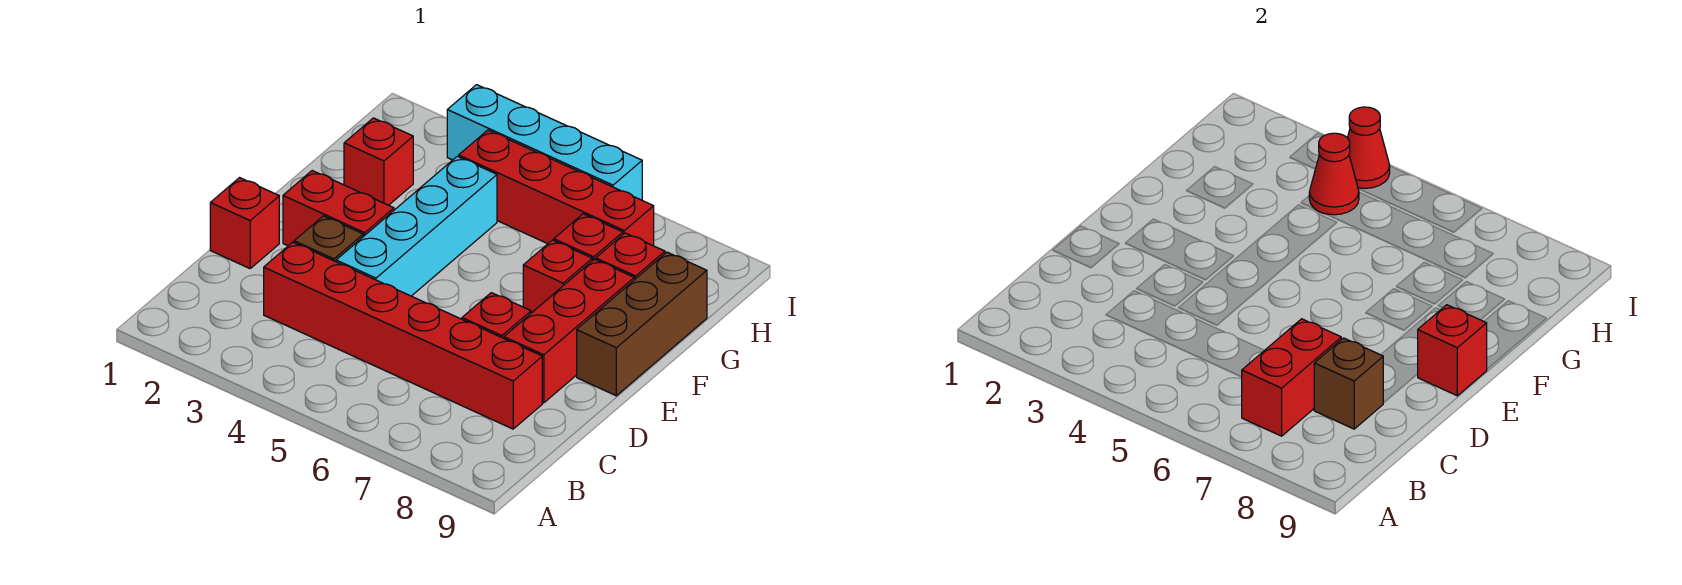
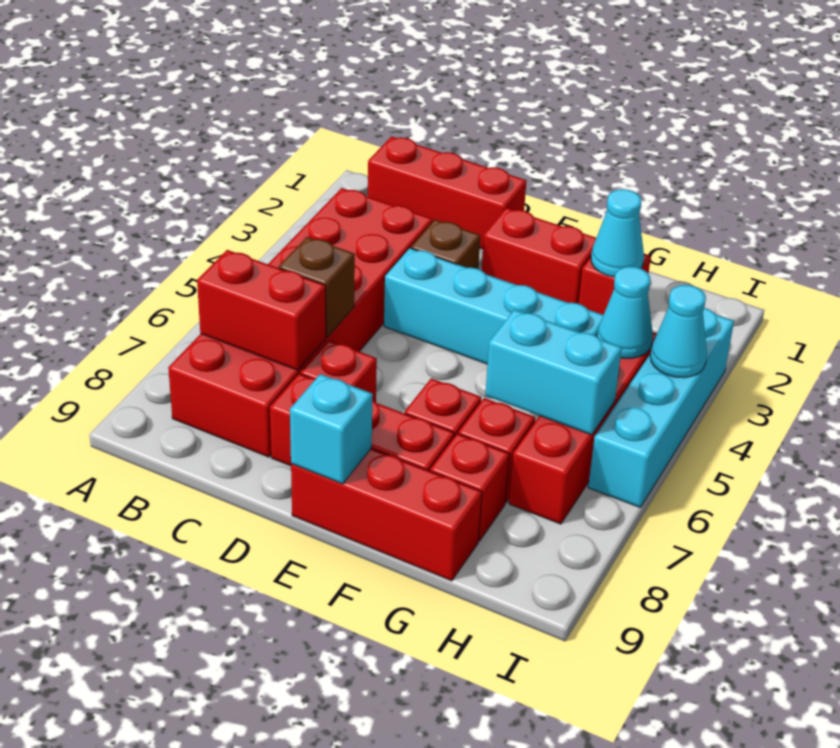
red brick C3:C8 level 1 -> red brick B3:C8 level 1
brown brick C8 level 2 -> brown brick C6 level 2
red brick D1 level 1 -> red brick B1:D1 level 1
red brick E2:E3 level 1 -> red brick E2:F2 level 1
brown brick E9:G9 level 1 -> red brick E9:G9 level 1
red brick E9 level 2 -> cyan brick E9 level 2
none -> cyan cone G2 level 2
none -> cyan brick G6:H6 level 2
red cone H4 level 2 -> cyan cone H4 level 2
red cone I4 level 2 -> cyan cone I4 level 2

